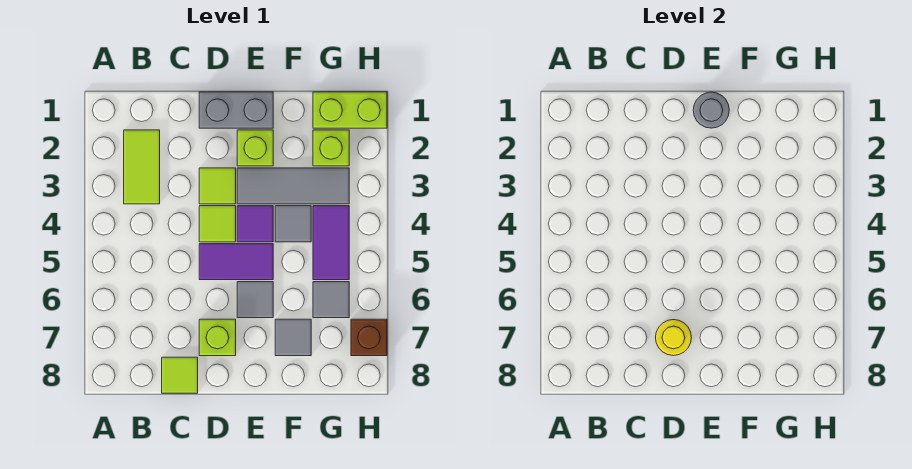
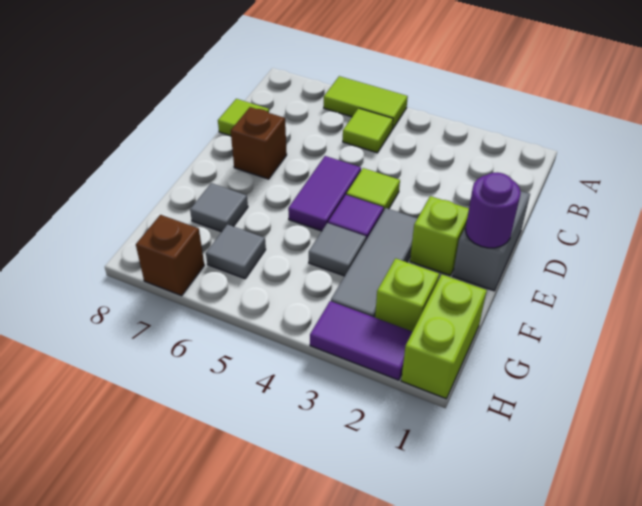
lime tile B2:B3 level 1 -> lime tile A5:A6 level 1
lime tile D3 level 1 -> lime tile B5 level 1
lime brick D7 level 1 -> brown brick D7 level 1
yellow round brick D7 level 2 -> none
grey round brick E1 level 2 -> purple round brick E1 level 2
grey tile E6 level 1 -> none
purple tile G4:G5 level 1 -> purple tile H2:H3 level 1

